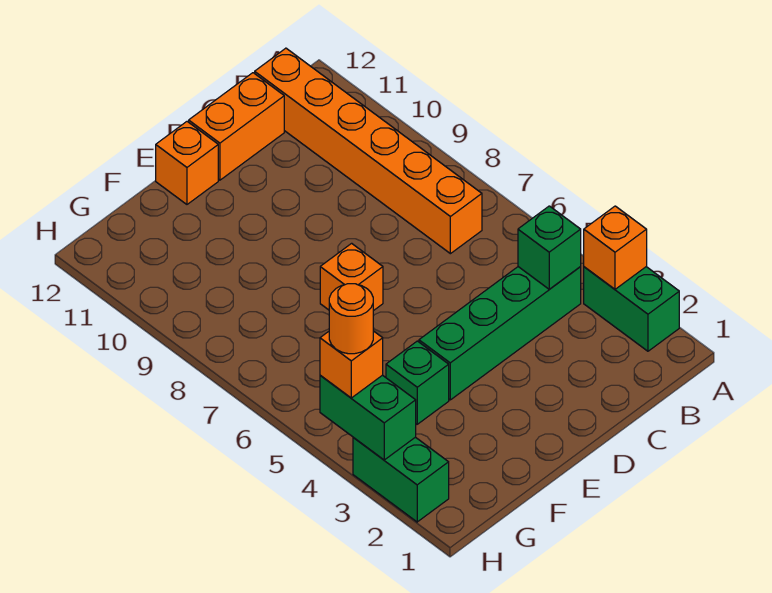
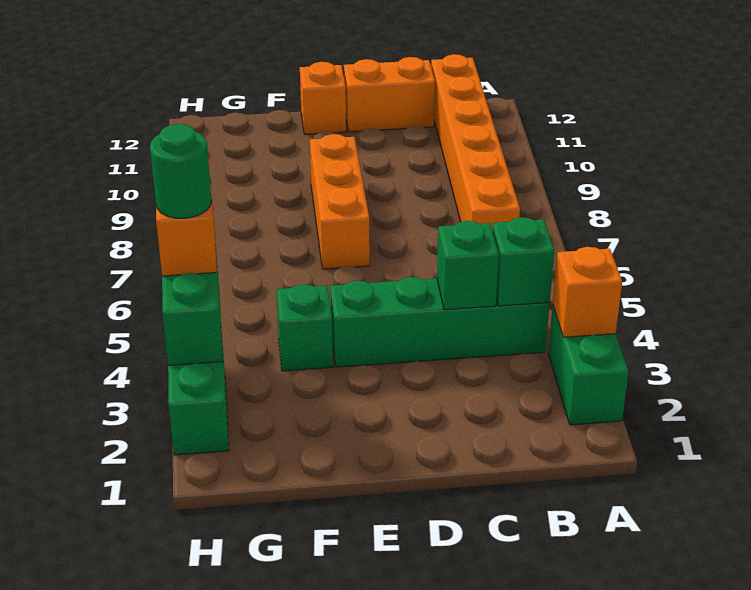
none -> green brick C4 level 2
orange brick E7 level 1 -> orange brick E7:E9 level 1
orange round brick H4 level 4 -> green round brick H4 level 4

